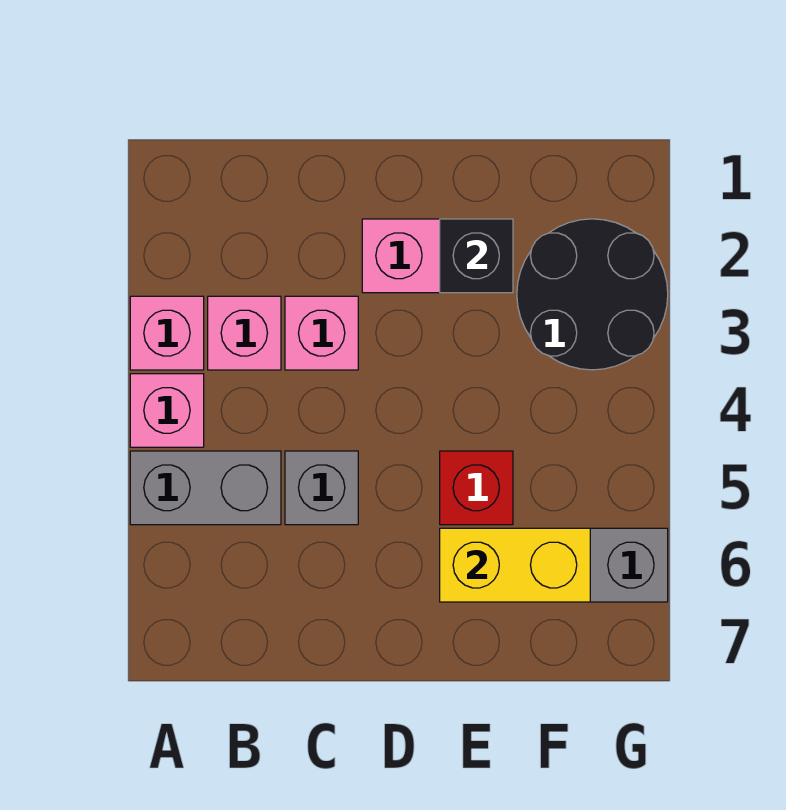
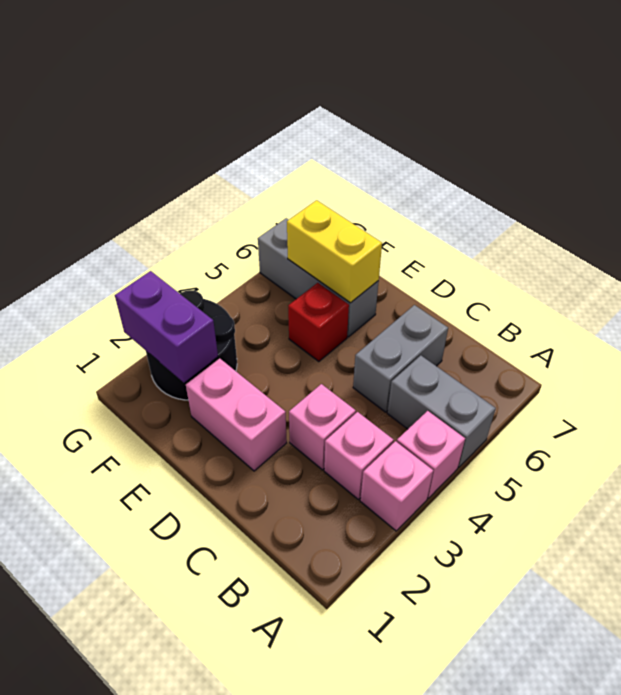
grey brick C5 level 1 -> grey brick C5:C6 level 1
black brick E2 level 2 -> none
none -> purple brick F2:G2 level 2

